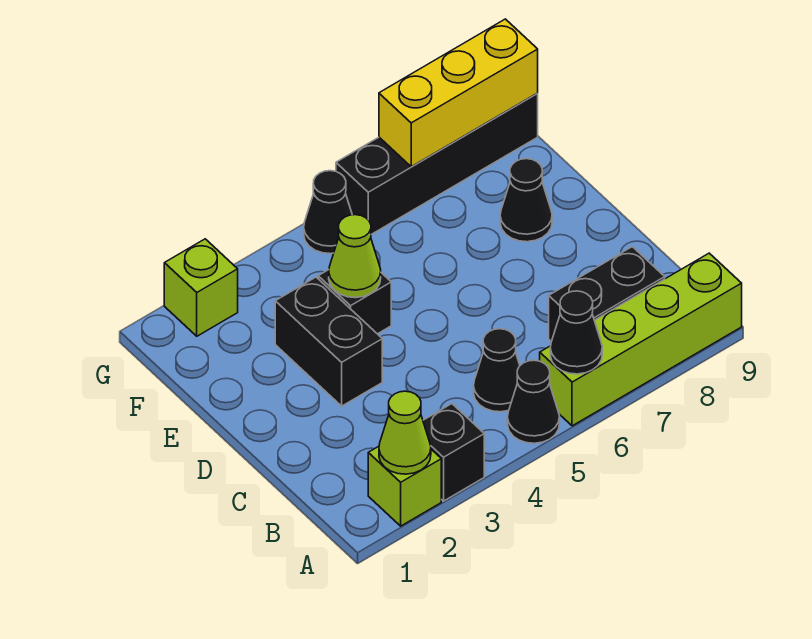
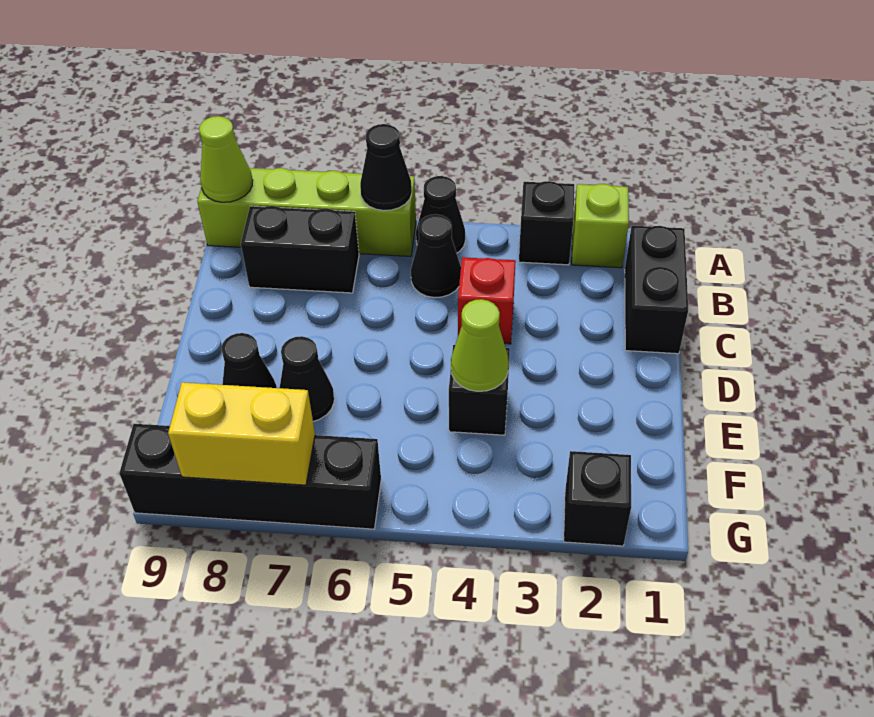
lime cone A2 level 2 -> lime cone A9 level 2
none -> red brick C4 level 1
black brick D3:E3 level 1 -> black brick B1:C1 level 1
lime brick G2 level 1 -> black brick G2 level 1
black cone G5 level 1 -> black cone E7 level 1
yellow brick G7:G9 level 2 -> yellow brick G7:G8 level 2

